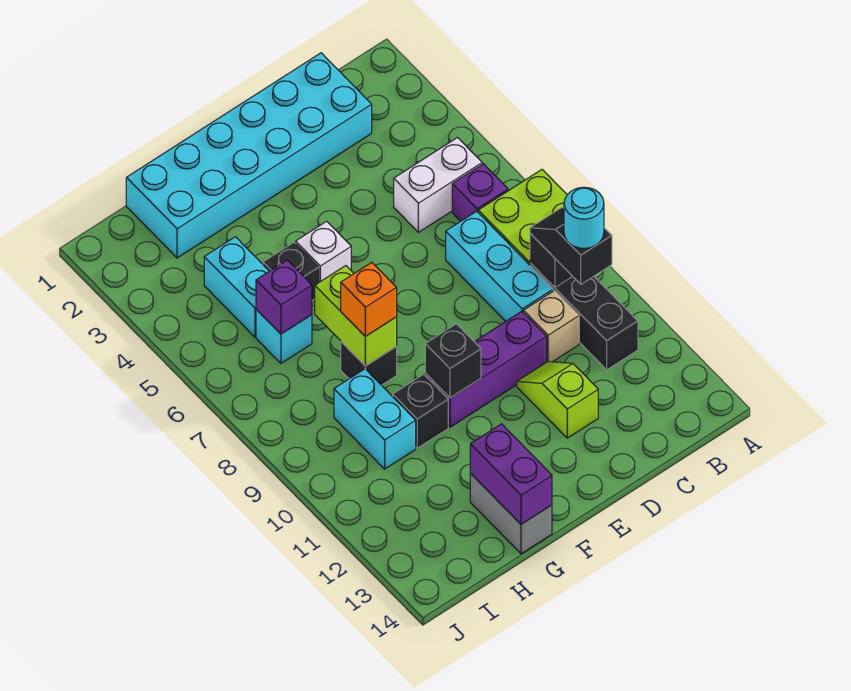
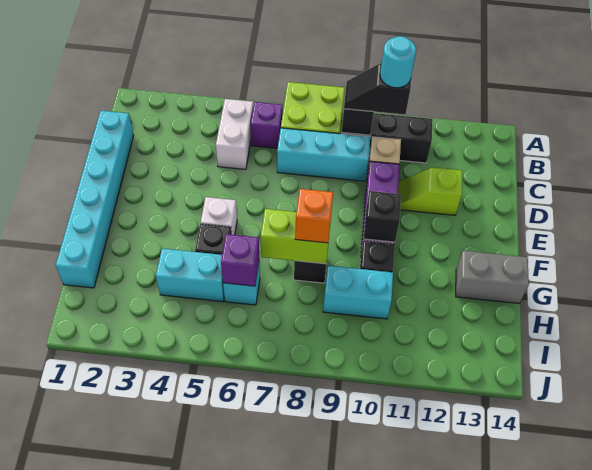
cyan brick C1:H2 level 1 -> cyan brick C1:H1 level 1
purple brick G13:G14 level 2 -> none

